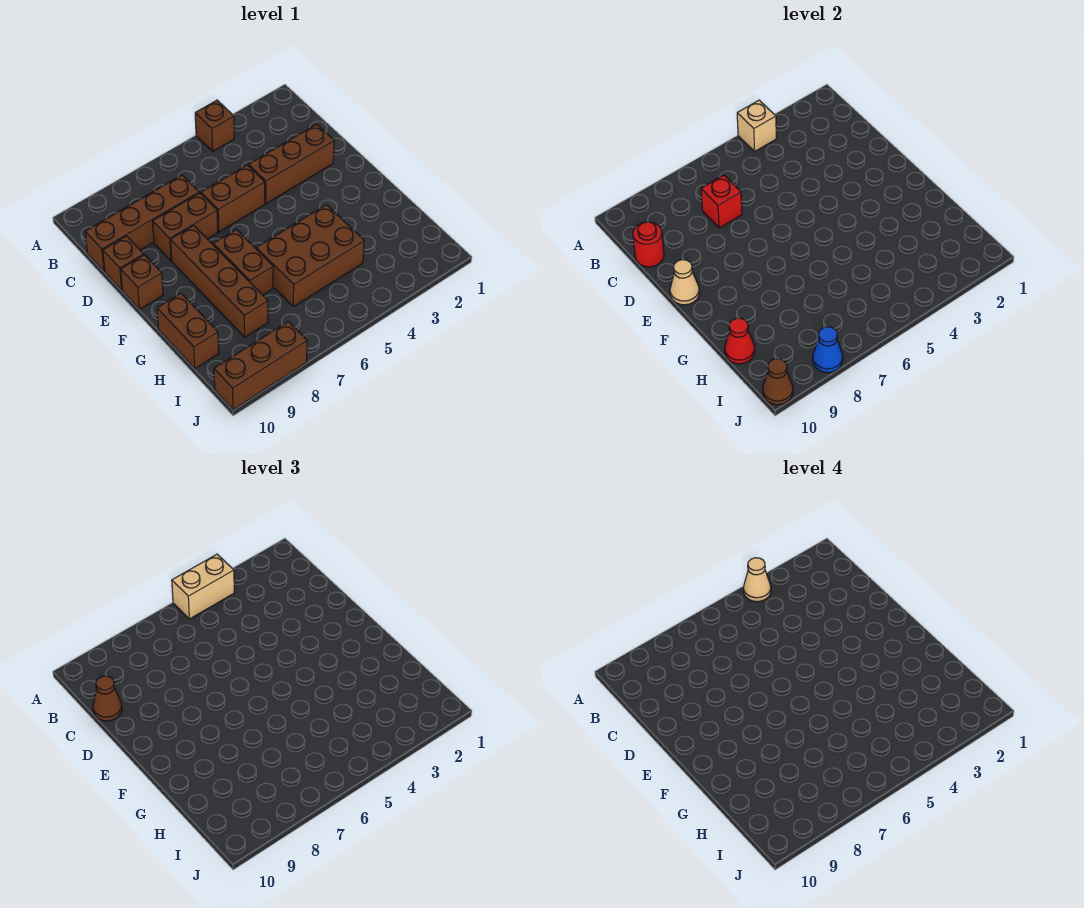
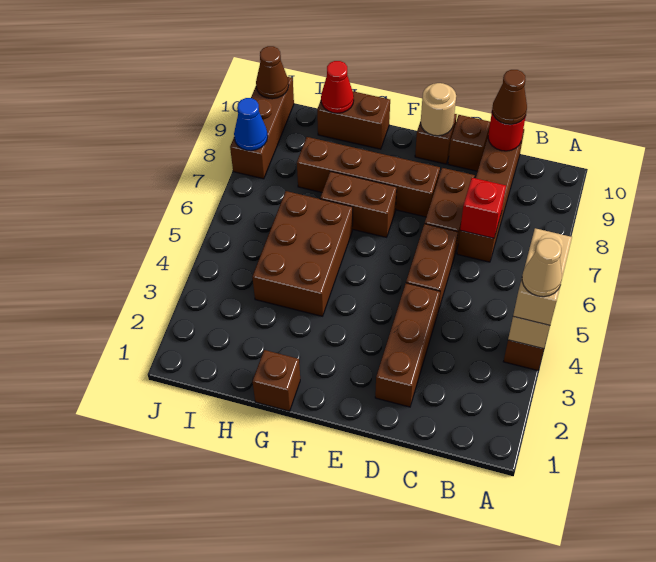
tan cone E10 level 2 -> tan round brick E10 level 2
none -> brown brick G1 level 1

